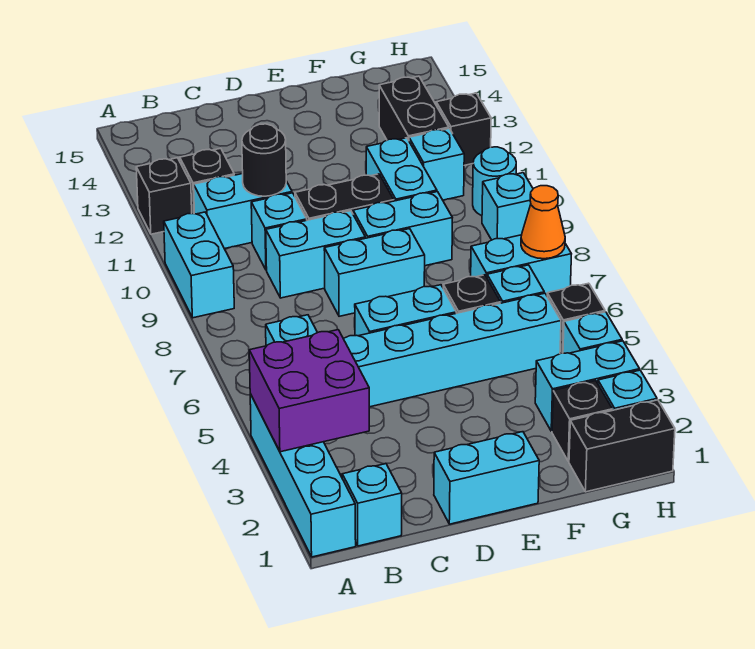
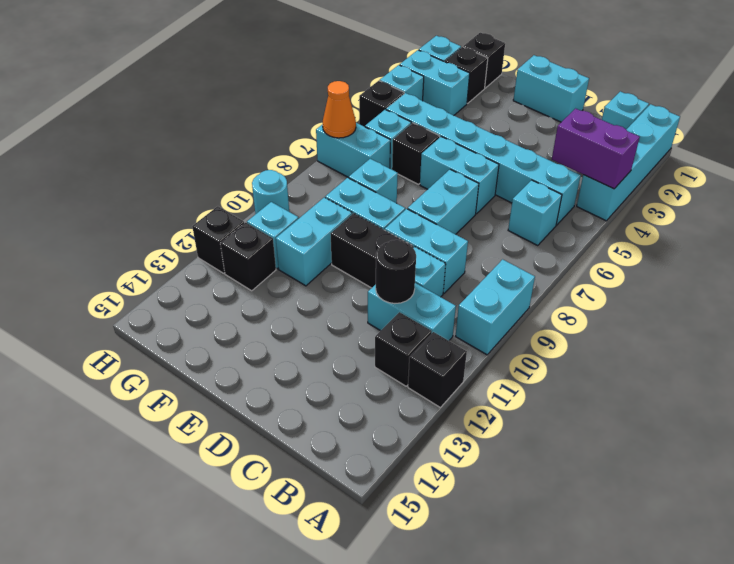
purple brick A3:B4 level 2 -> purple brick A4:B4 level 2
cyan brick D8:E8 level 1 -> cyan brick D7:D8 level 1
black brick G1:H1 level 1 -> black brick G1 level 1
black brick G12:G13 level 1 -> black brick G12 level 1
cyan brick H9 level 1 -> cyan brick F8 level 1

